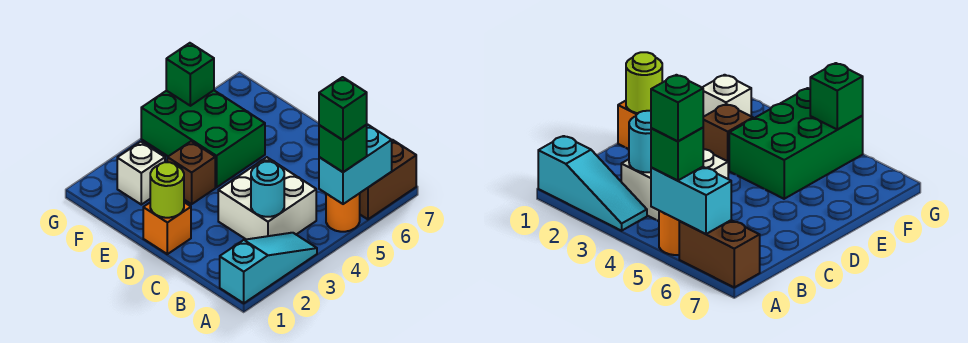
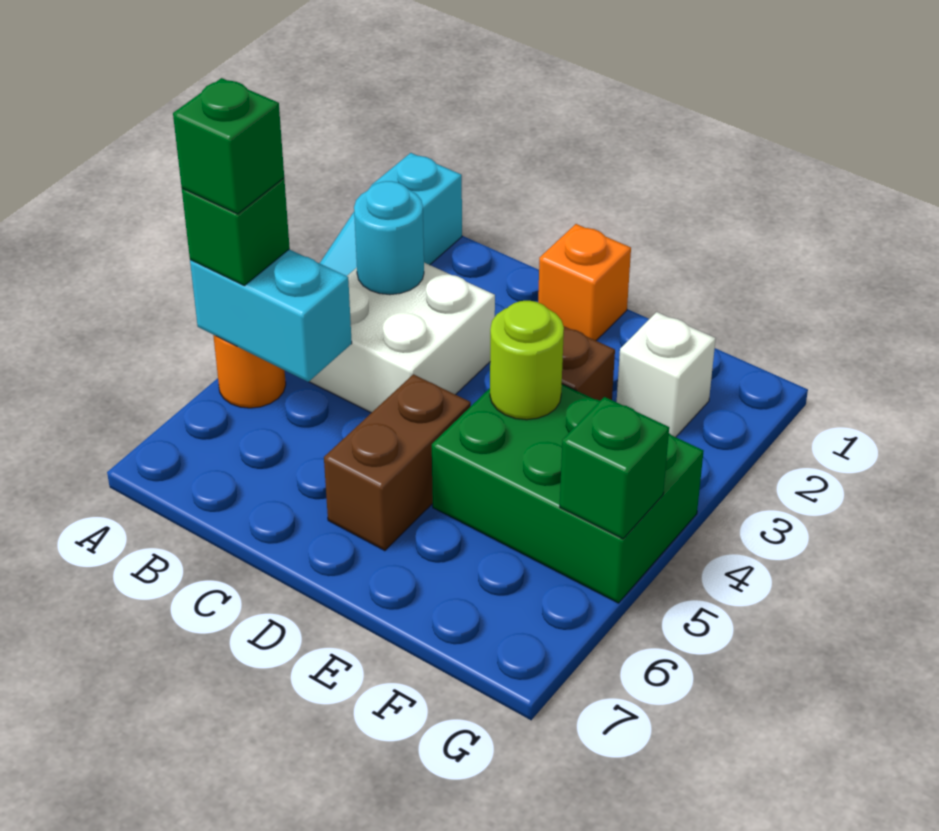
cyan brick A5:A6 level 2 -> cyan brick A5:B5 level 2
brown brick A6:A7 level 1 -> brown brick D5:D6 level 1
lime round brick D1 level 2 -> lime round brick E4 level 2

